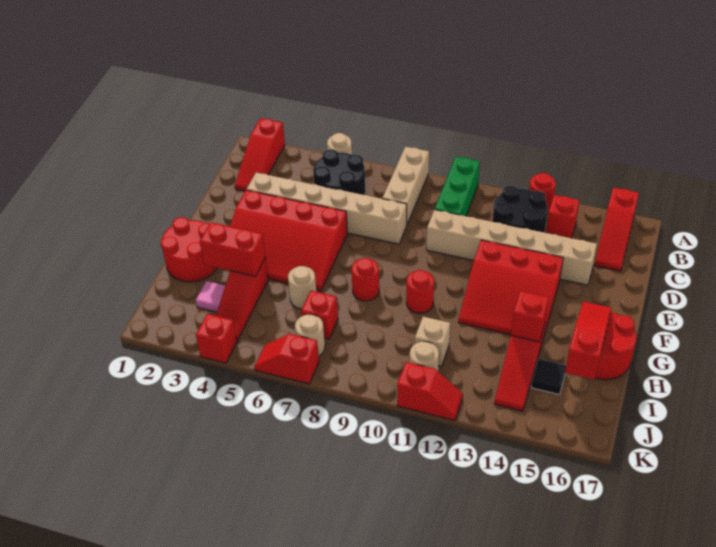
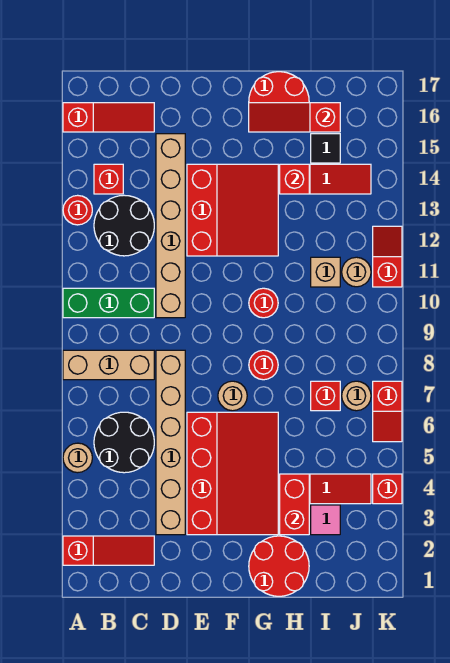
tan round brick H6 level 1 -> tan round brick F7 level 1

